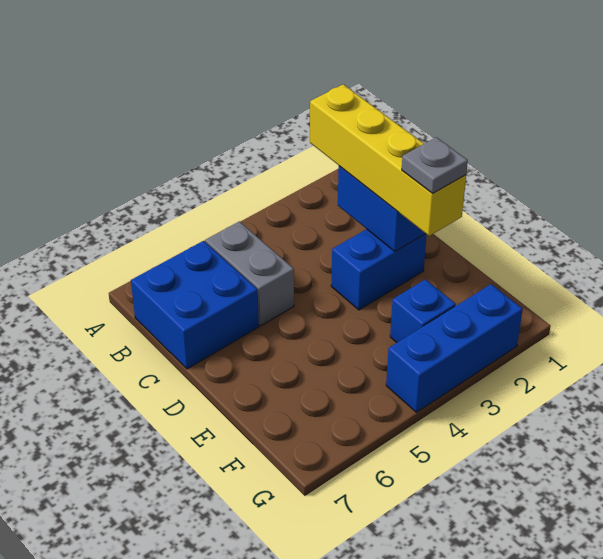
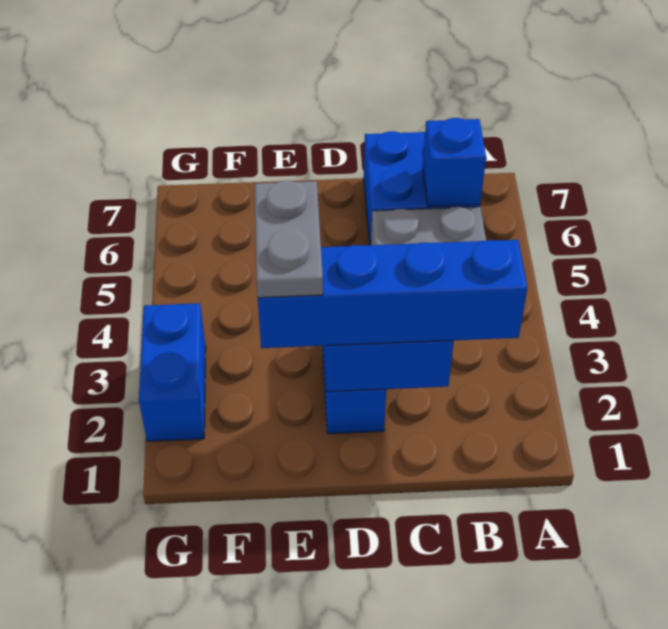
yellow brick B2:E2 level 3 -> blue brick B2:E2 level 3
grey plate E2 level 4 -> grey plate E2:E3 level 4
blue brick F3 level 1 -> blue brick B6 level 2
blue brick G2:G4 level 1 -> blue brick G2:G3 level 1

